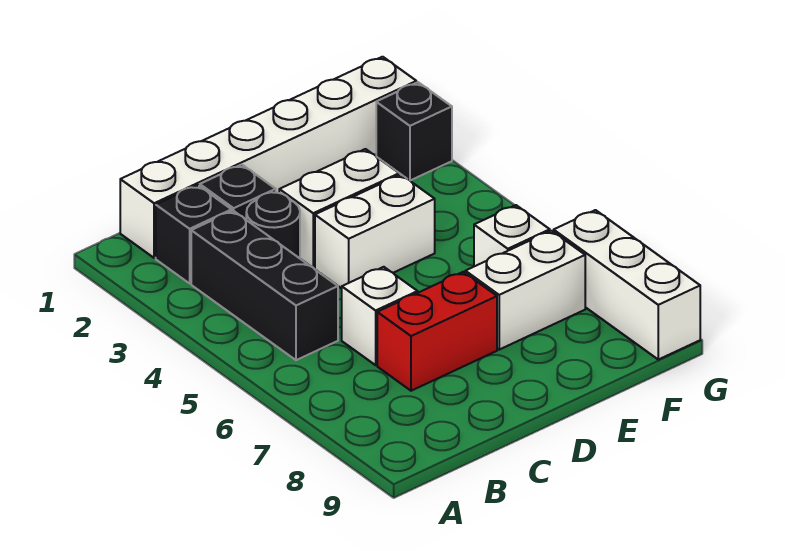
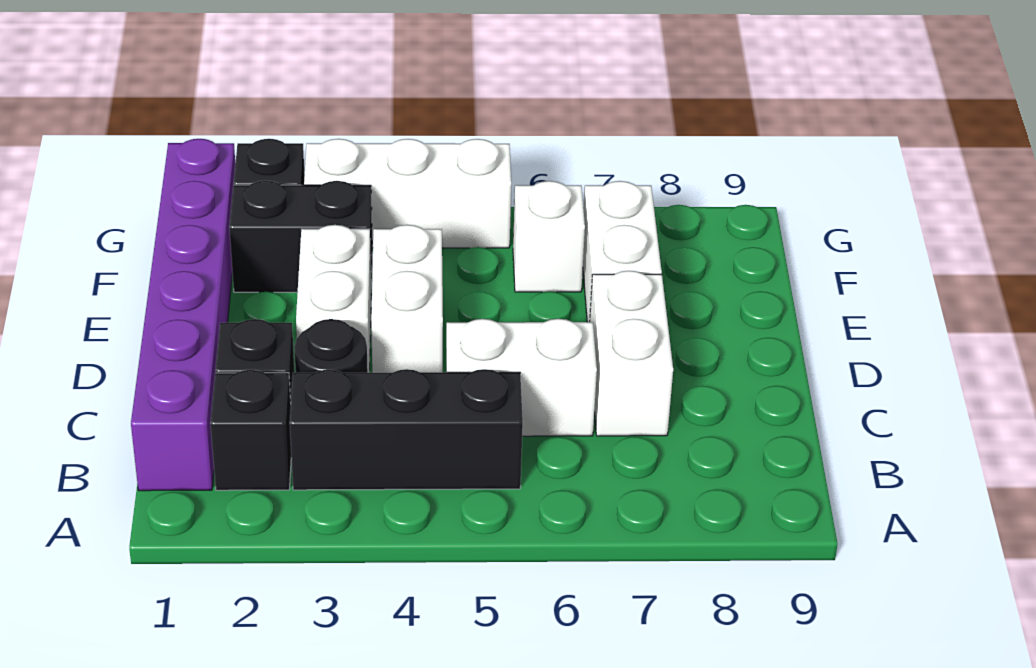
white brick B1:G1 level 1 -> purple brick B1:G1 level 1
white brick C6 level 1 -> white brick C5:C6 level 1
red brick C7:D7 level 1 -> white brick C7:D7 level 1
none -> black brick F2:F3 level 1
white brick G7:G9 level 1 -> white brick G3:G5 level 1

